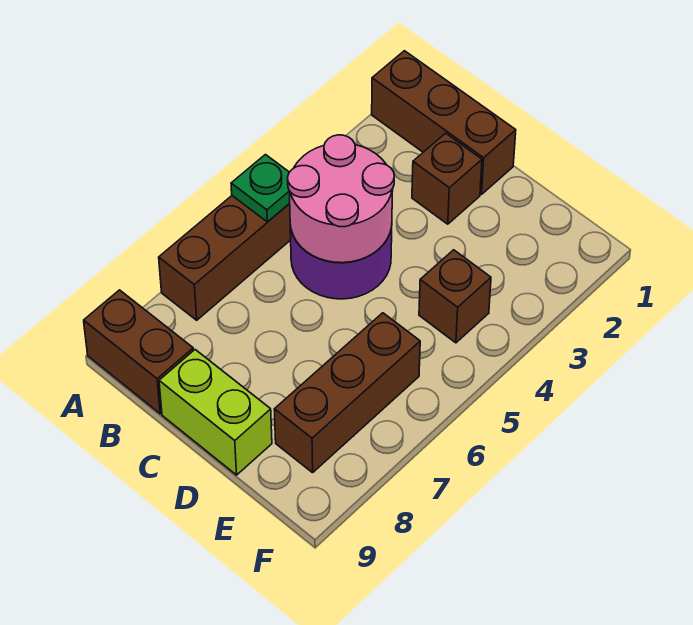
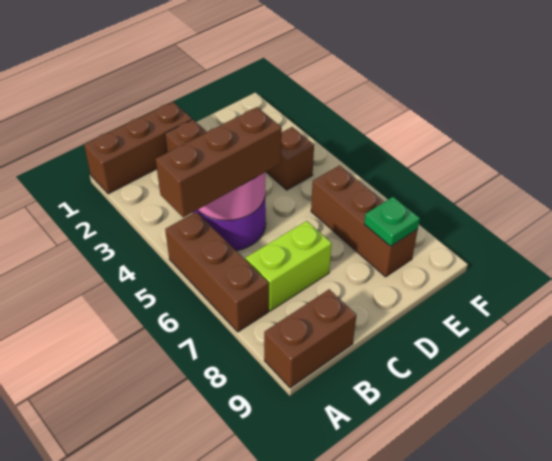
green plate A5 level 2 -> green plate E8 level 2
none -> brown brick A5:C5 level 3
lime brick C9:D9 level 1 -> lime brick B7:C7 level 1

